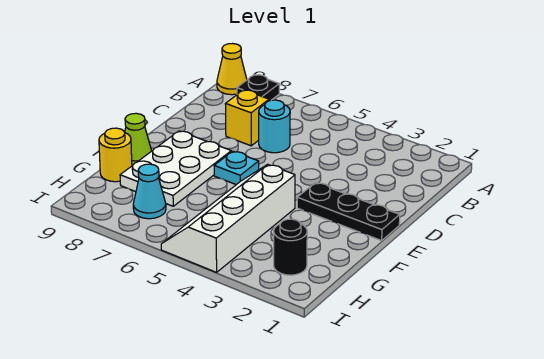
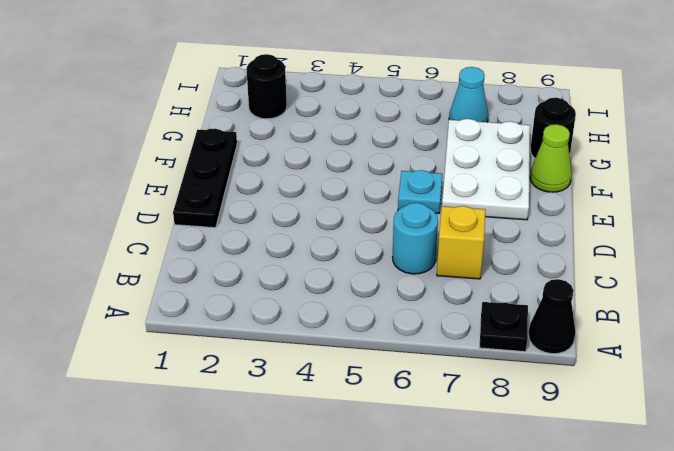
yellow cone A9 level 1 -> black cone A9 level 1
black plate E1:E3 level 1 -> black plate D1:F1 level 1
white slope F4:I5 level 1 top 4 -> none
yellow round brick G9 level 1 -> black round brick G9 level 1

